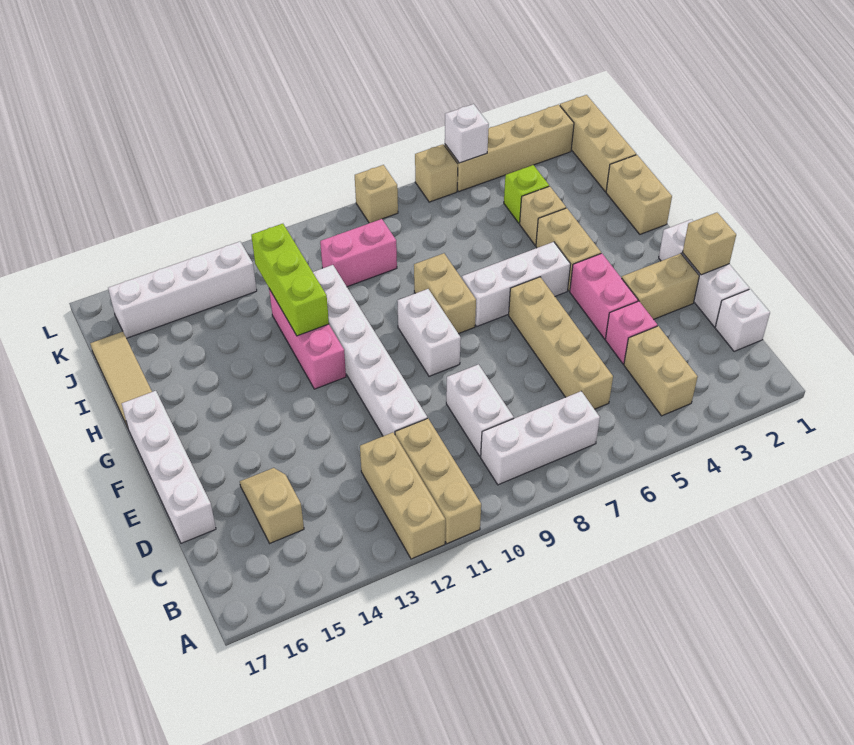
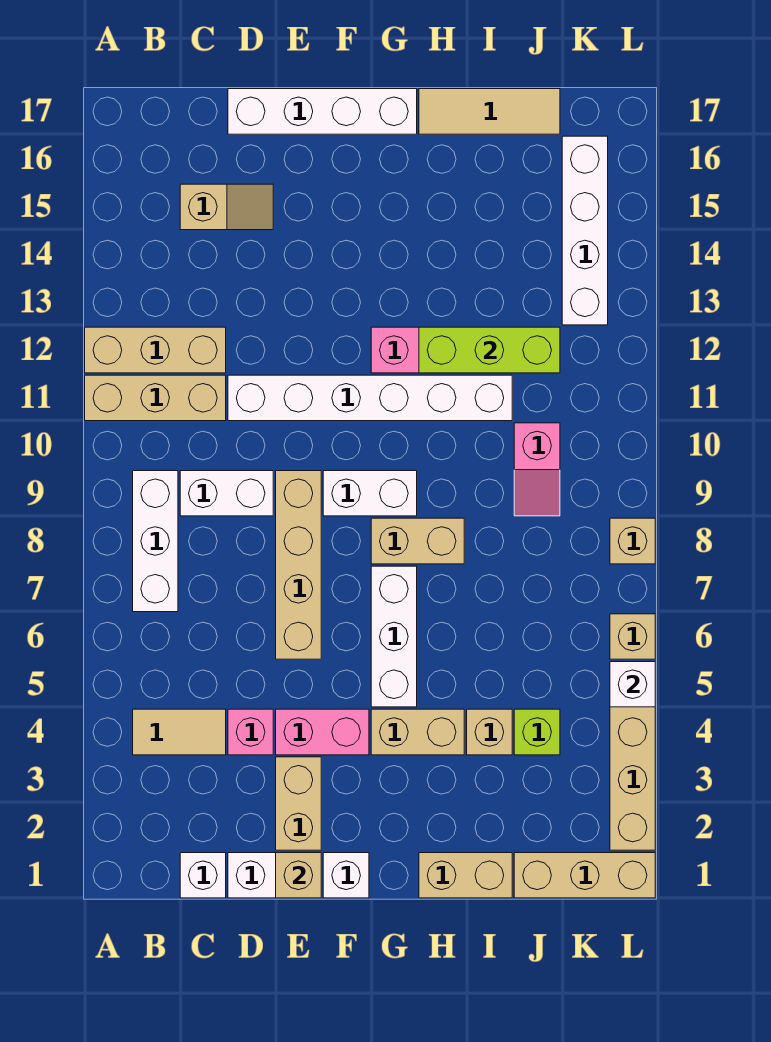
tan brick B4:C4 level 1 -> tan tile B4:C4 level 1
tan brick C6:F6 level 1 -> tan brick E6:E9 level 1
pink brick J9:J10 level 1 -> pink slope J9:J10 level 1 top 10

